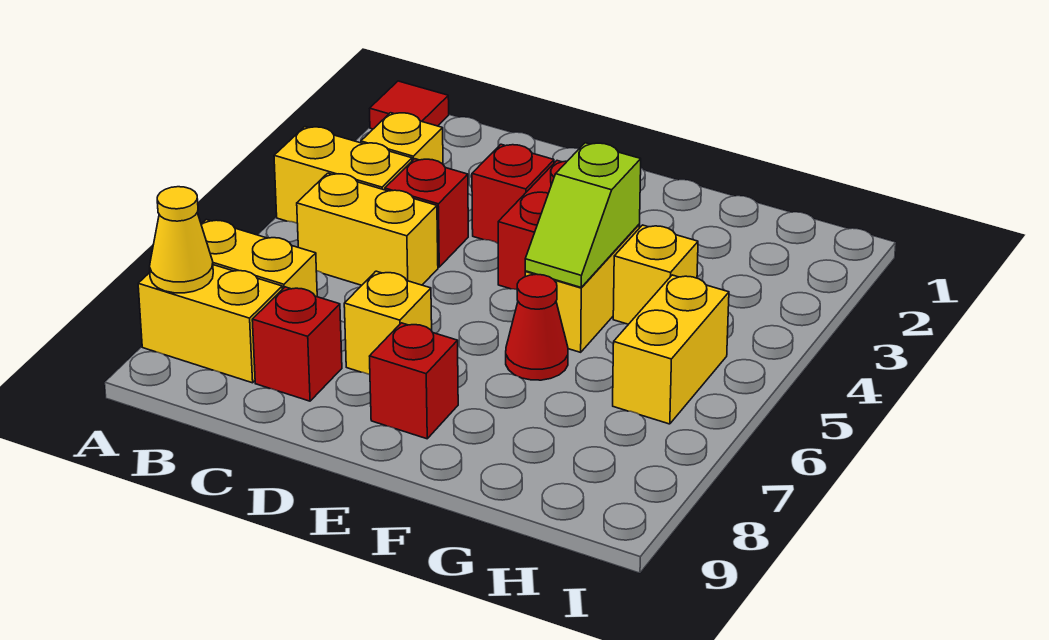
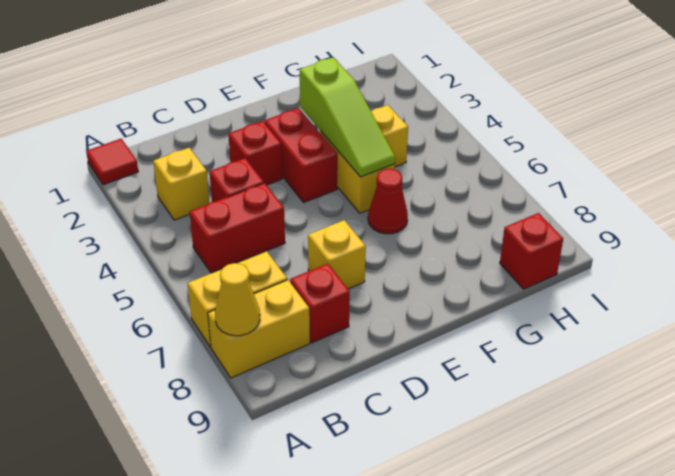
yellow brick A4:B4 level 1 -> none
yellow brick B5:C5 level 1 -> red brick B5:C5 level 1
red brick E8 level 1 -> red brick H9 level 1
lime slope F4:F5 level 2 top 4 -> lime slope F3:F5 level 2 top 3
yellow brick H5:H6 level 1 -> none

